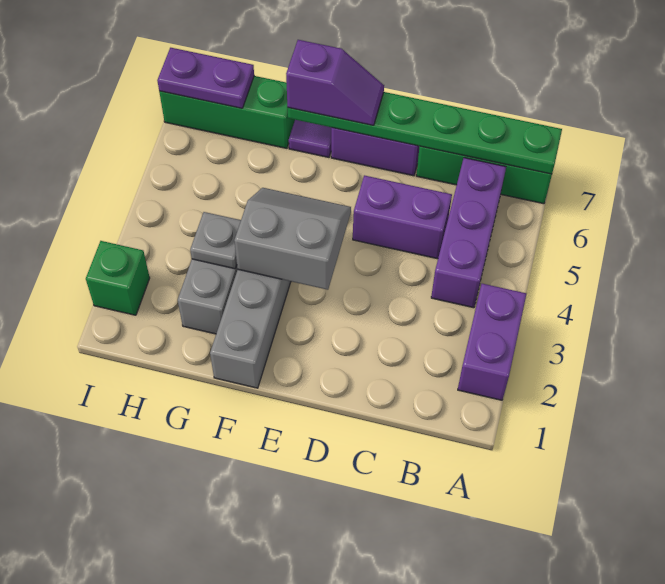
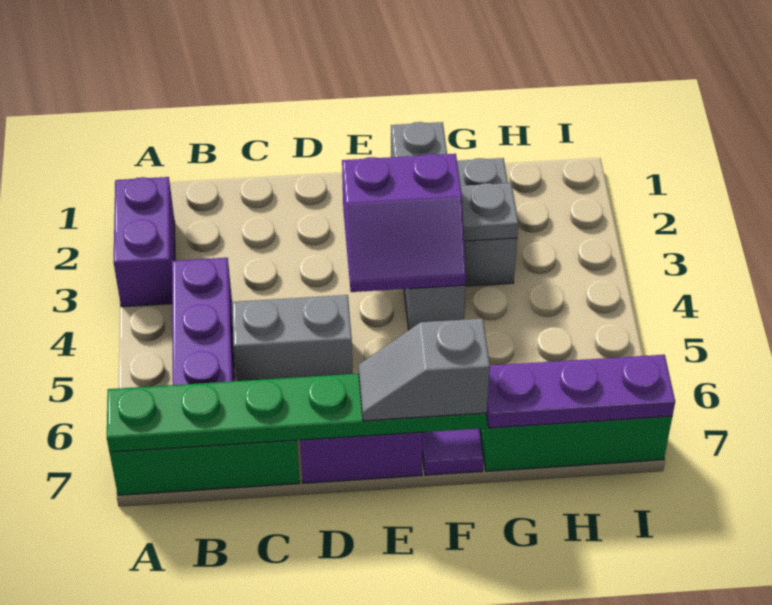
purple brick C5:D5 level 1 -> grey brick C5:D5 level 1
grey slope E3:F4 level 2 top 3 -> purple slope E3:F4 level 2 top 3
purple slope E7:F7 level 3 top F -> grey slope E7:F7 level 3 top F
purple plate H7:I7 level 2 -> purple plate G7:I7 level 2
green brick I2 level 1 -> none

